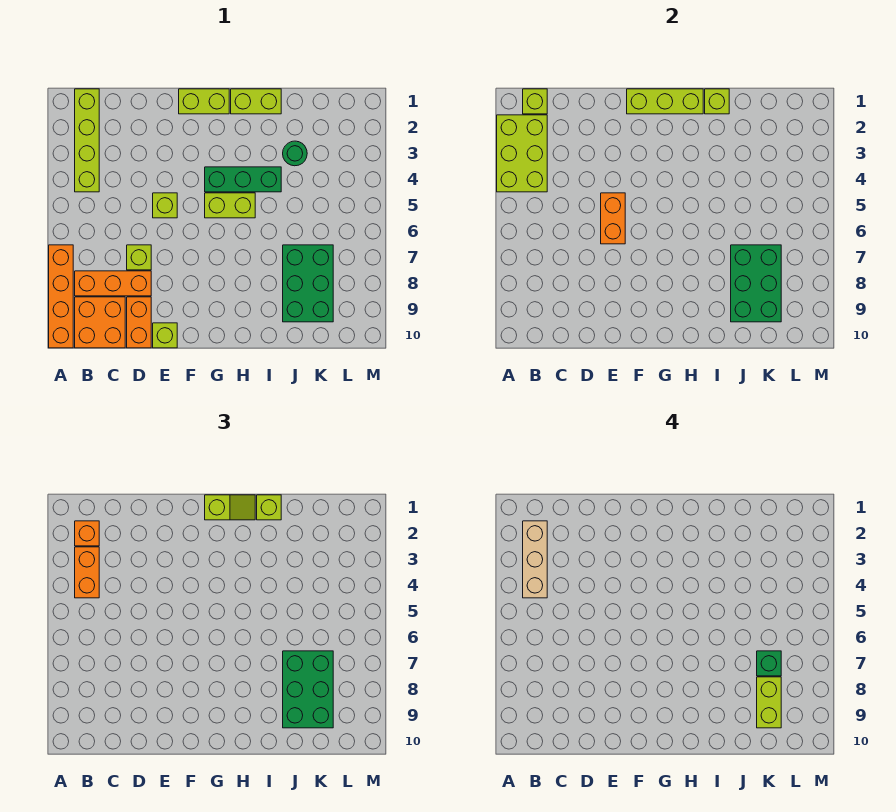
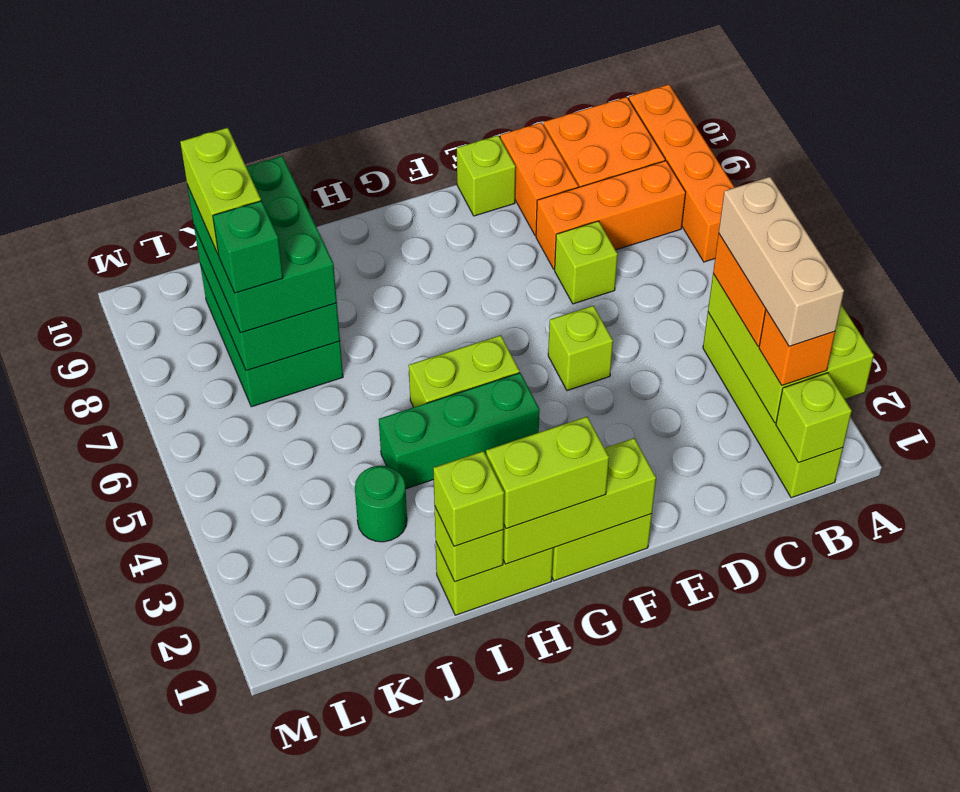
orange brick E5:E6 level 2 -> none
lime slope G1:H1 level 3 top G -> lime brick G1:H1 level 3

